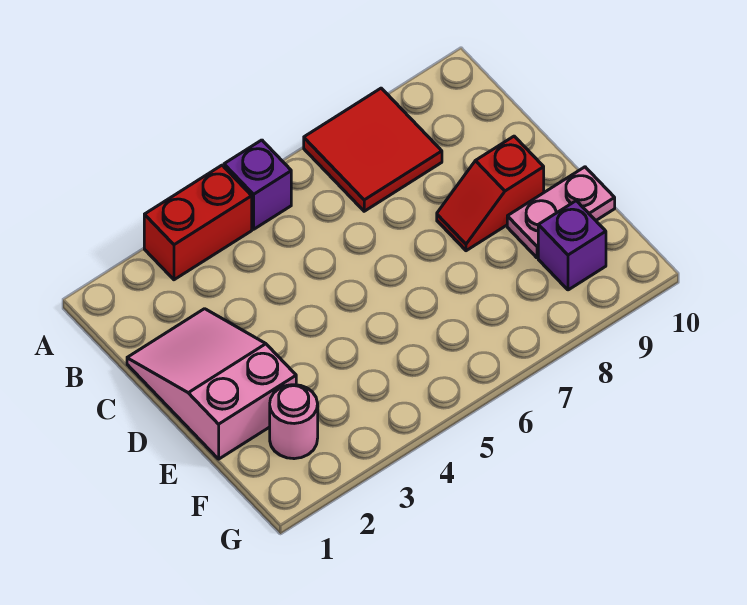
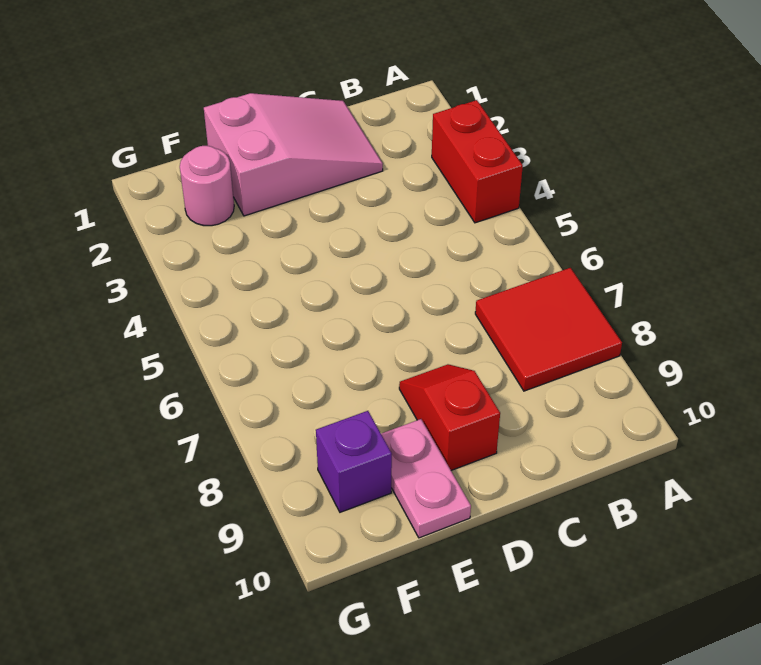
purple brick A5 level 1 -> none

